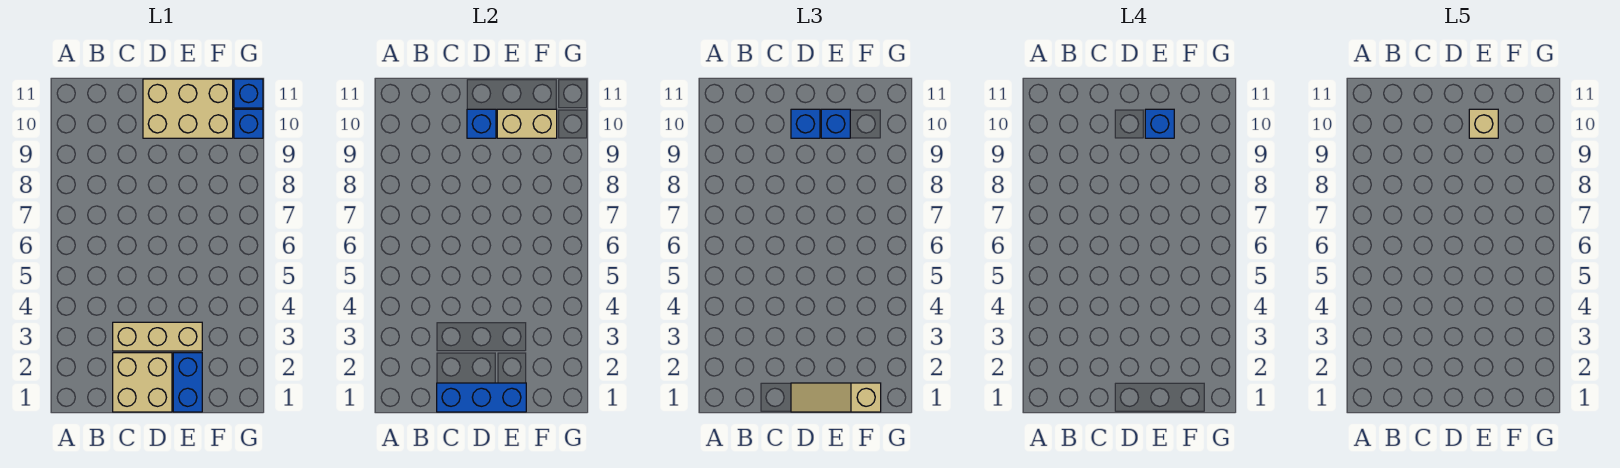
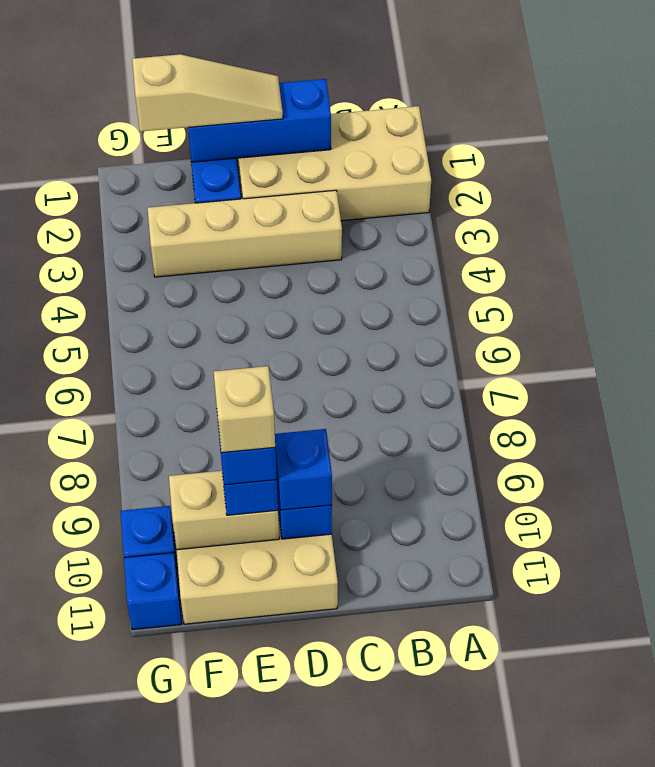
tan brick C1:D2 level 1 -> tan brick A1:D2 level 1
tan brick C3:E3 level 1 -> tan brick C3:F3 level 1

